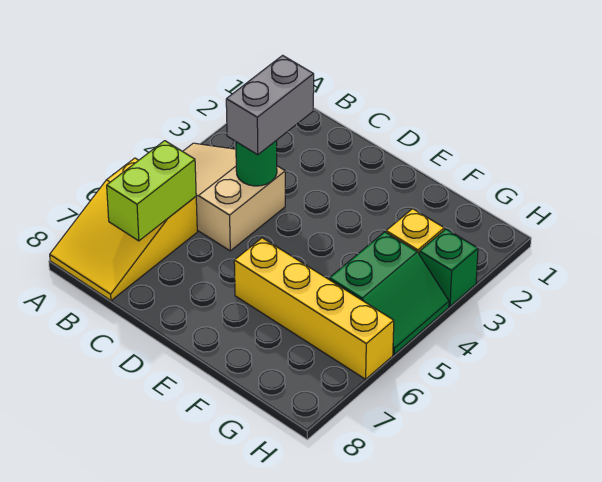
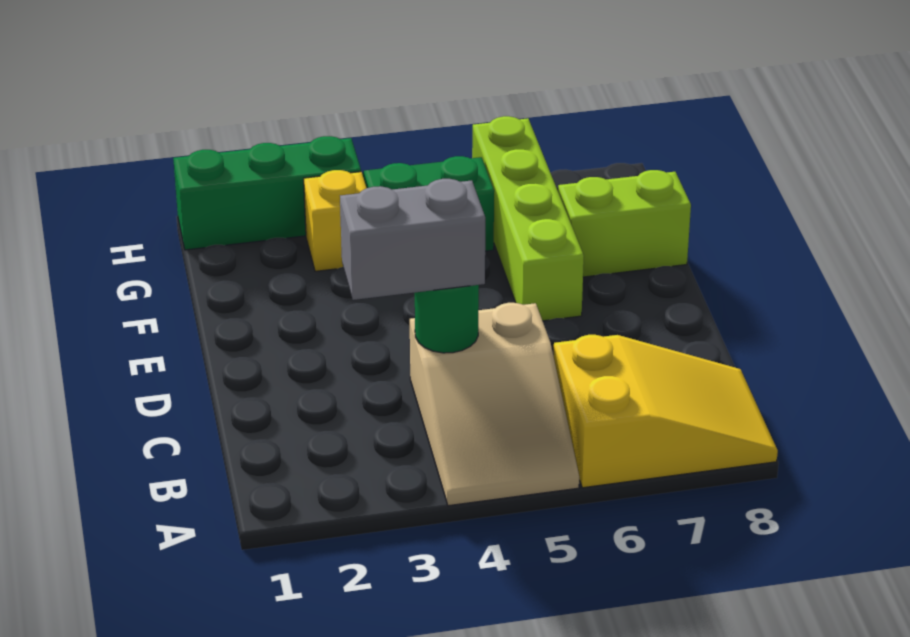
lime brick B6:B7 level 2 -> lime brick F7:F8 level 1
yellow brick E6:H6 level 1 -> lime brick E6:H6 level 1
green brick H3 level 1 -> green brick H1:H3 level 1

